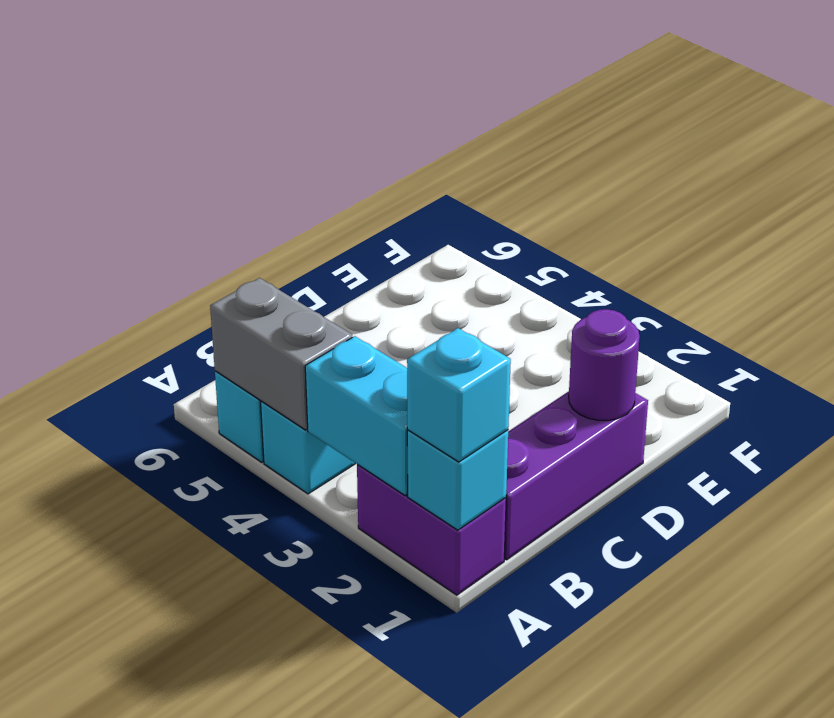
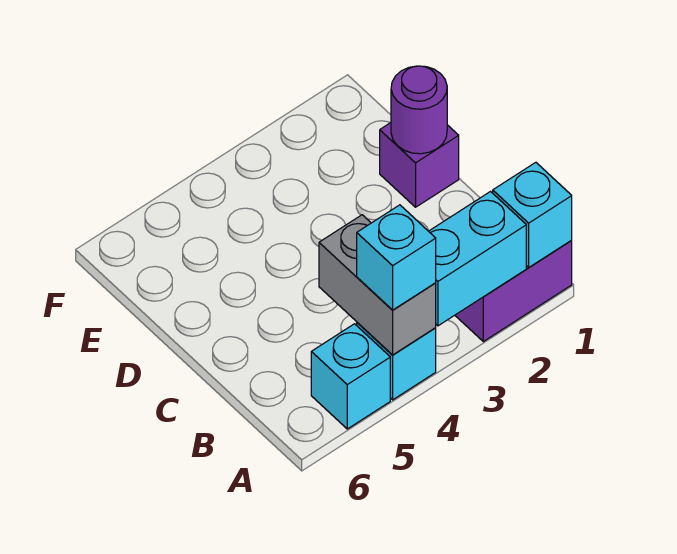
cyan brick A1 level 3 -> cyan brick A4 level 3
grey brick A4:A5 level 2 -> grey brick A4:B4 level 2
purple brick B1:D1 level 1 -> purple brick D1 level 1

